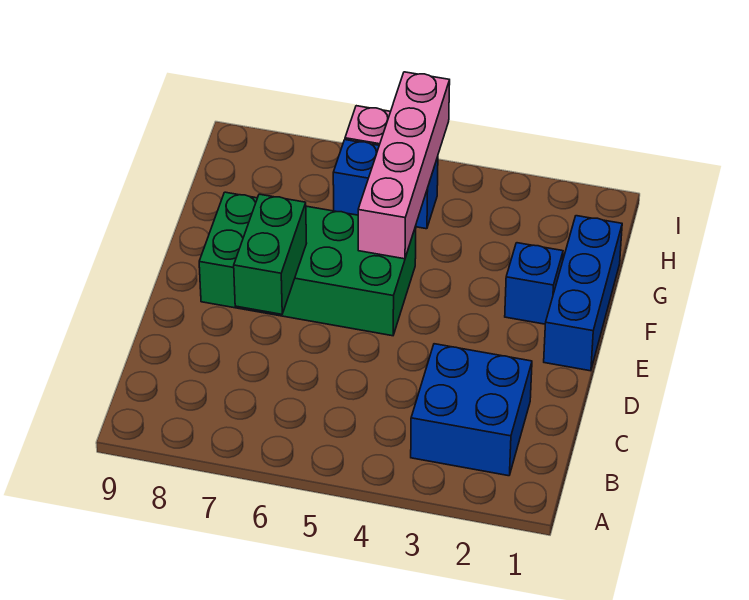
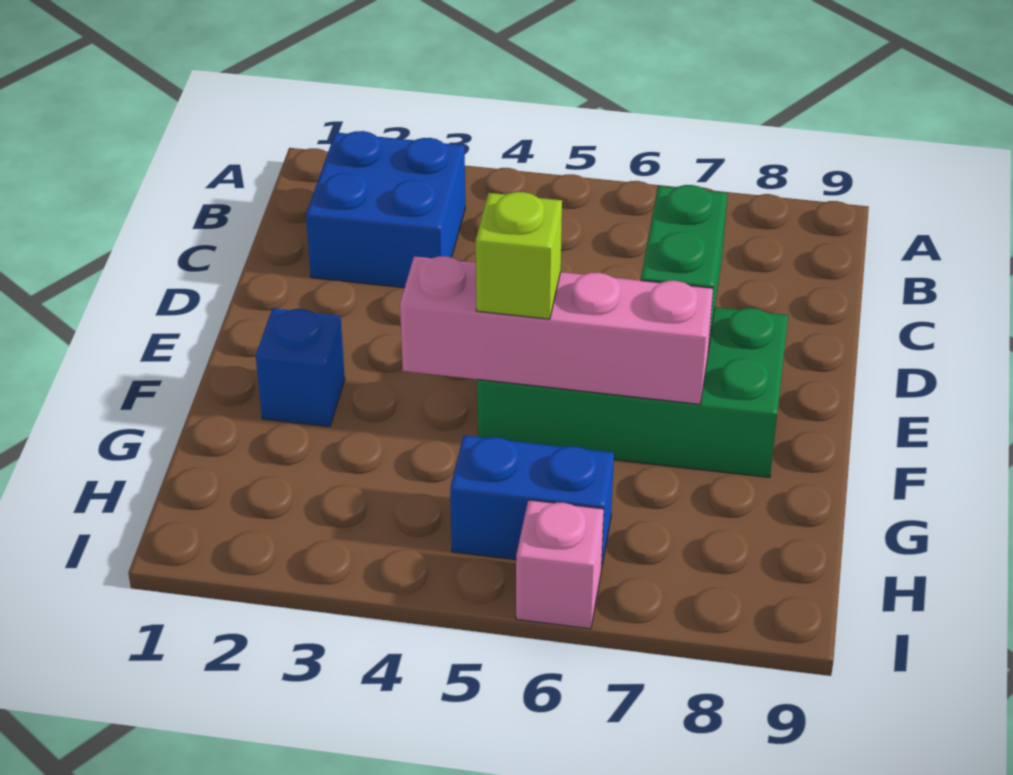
blue brick E1:G1 level 1 -> none
pink brick F5:I5 level 2 -> pink brick F4:F7 level 2
none -> lime brick F5 level 3

